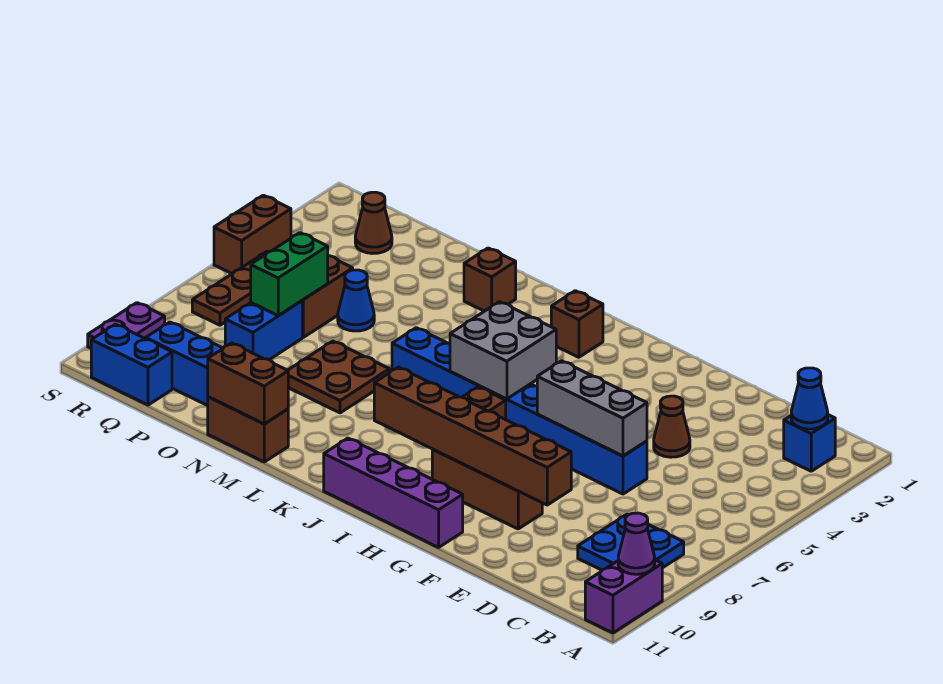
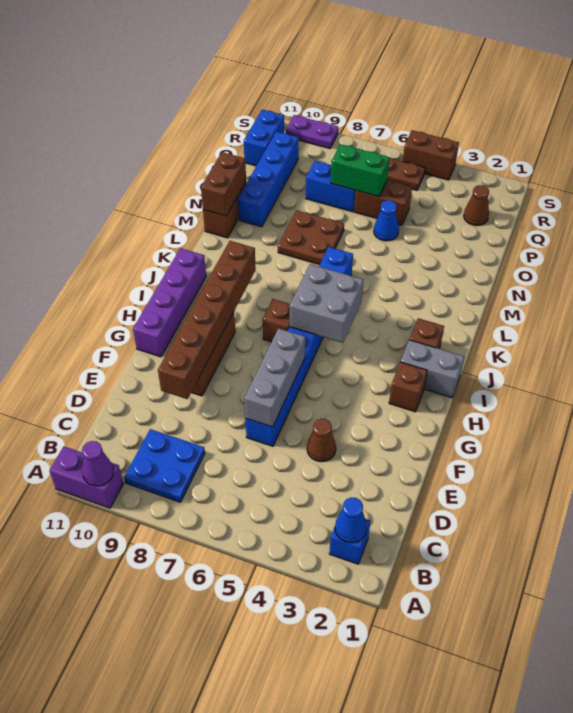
none -> grey brick I1:I2 level 1
brown brick M2 level 1 -> brown brick H2 level 1

